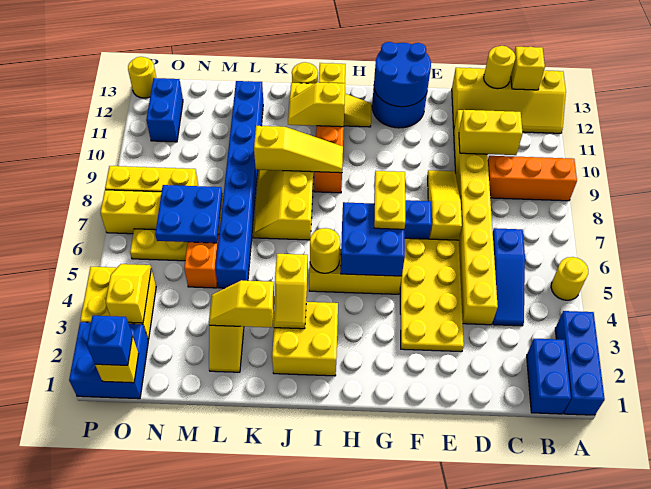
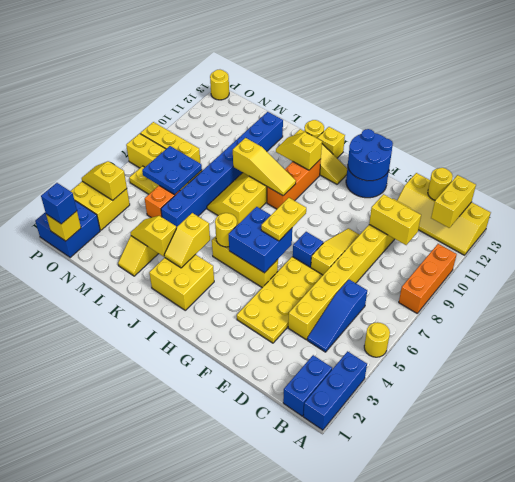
orange brick A9:C9 level 1 -> orange brick A8:A10 level 1
yellow brick B13 level 2 -> yellow brick B12:B13 level 2
yellow slope O3:O4 level 2 top 3 -> yellow slope O4:P4 level 2 top O
blue brick O11:O12 level 1 -> none

